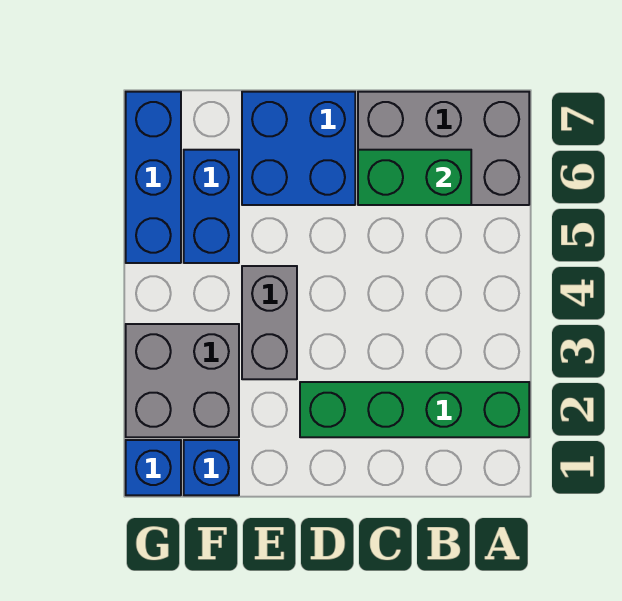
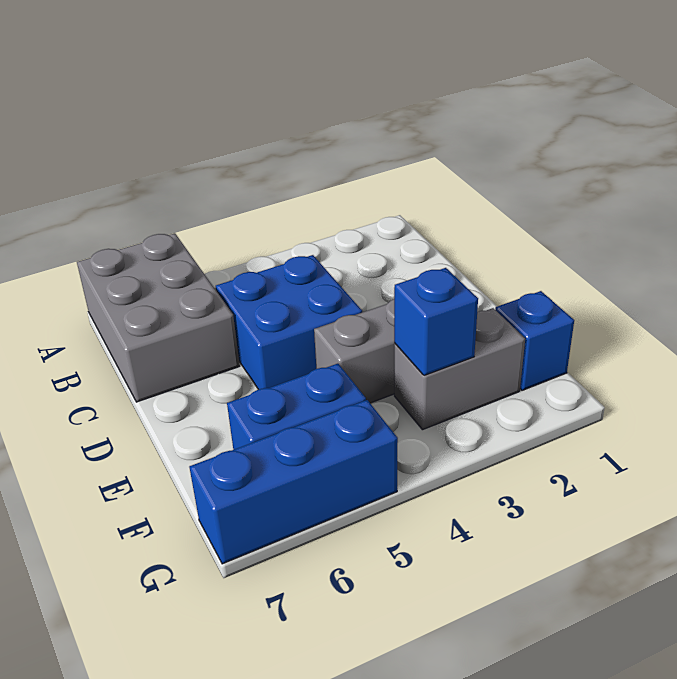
green brick A2:D2 level 1 -> none
green brick B6:C6 level 2 -> none
blue brick D6:E7 level 1 -> blue brick C4:D5 level 1
grey brick F2:G3 level 1 -> grey brick F2:F3 level 1
blue brick G1 level 1 -> blue brick F3 level 2

